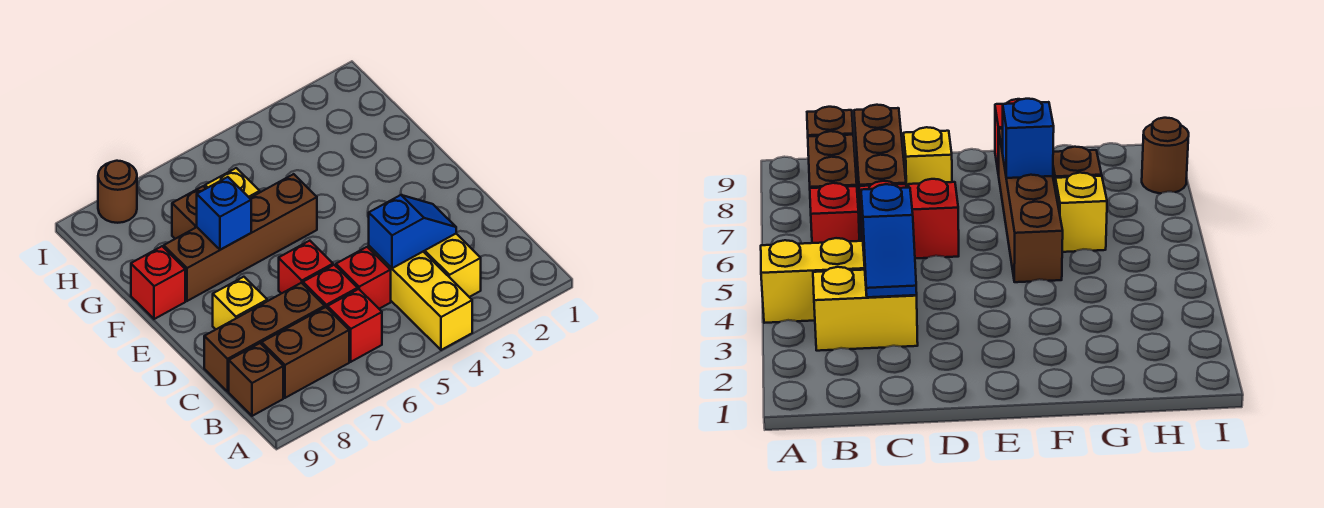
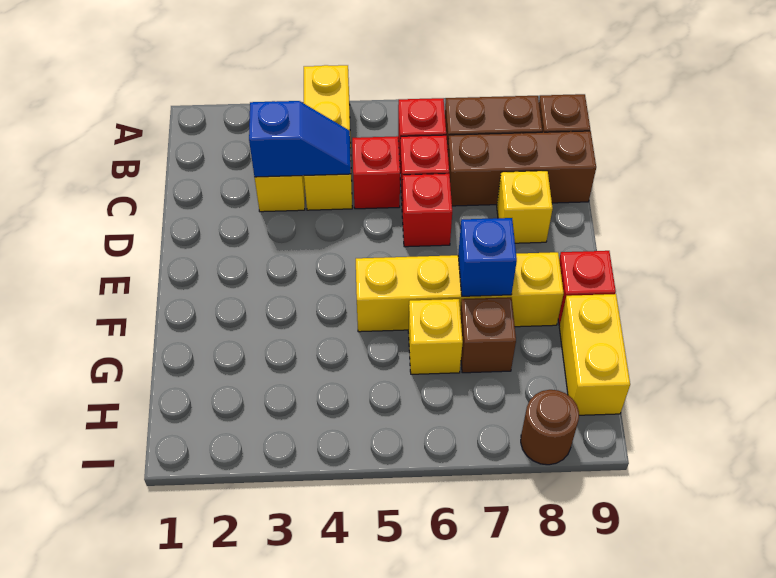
blue slope C3:C4 level 2 top 4 -> blue slope C3:C4 level 2 top 3
brown brick F5:F8 level 1 -> yellow brick F5:F8 level 1
none -> yellow brick G9:H9 level 1

